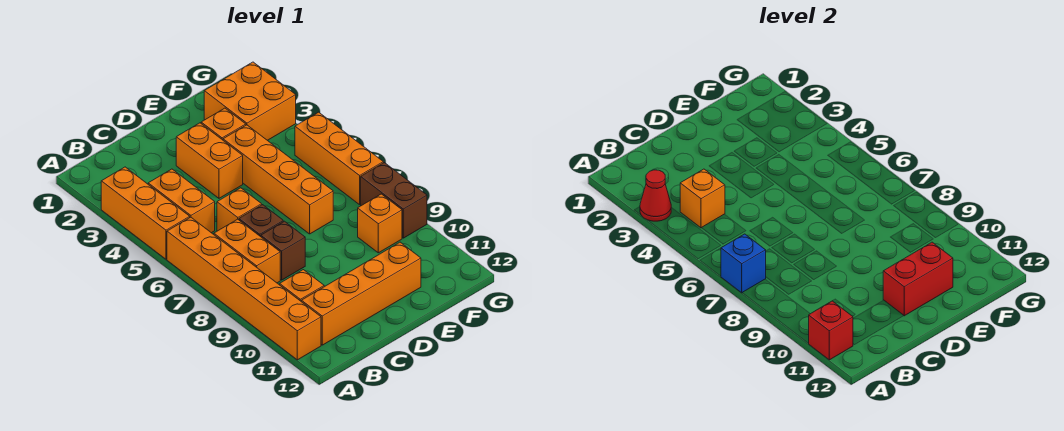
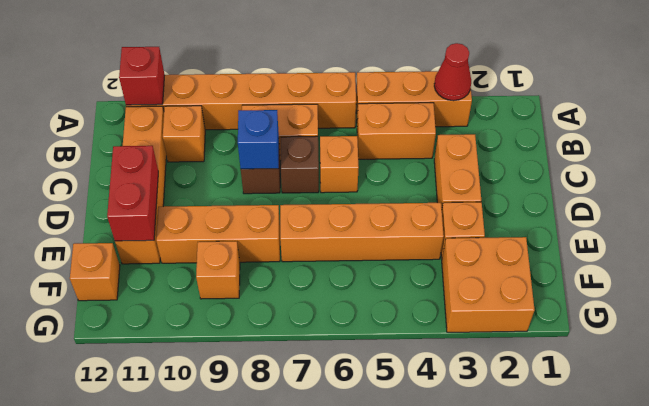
blue brick A7 level 2 -> blue brick C8 level 2
orange brick B4 level 2 -> orange brick F12 level 1
orange brick D3:D4 level 1 -> orange brick C3:D3 level 1
orange brick G5:G7 level 1 -> orange brick E8:E10 level 1
brown brick G8:G9 level 1 -> none

